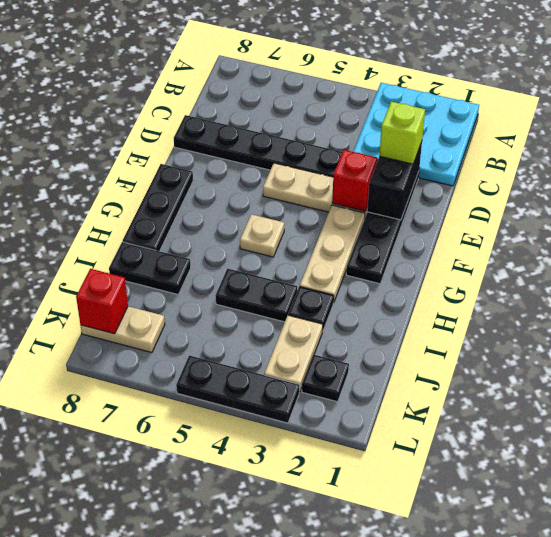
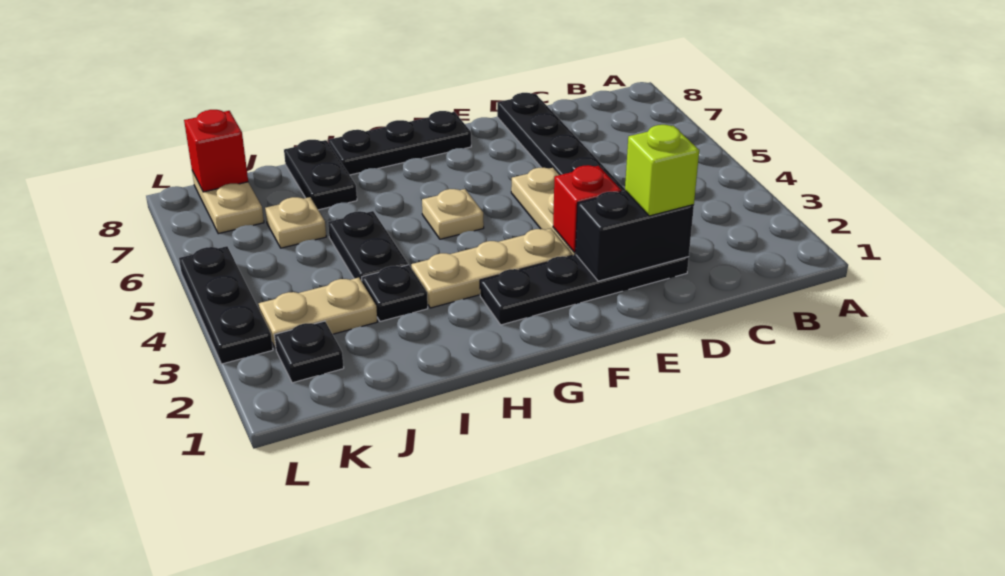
cyan plate A1:C3 level 1 -> none
none -> tan plate J6 level 1

